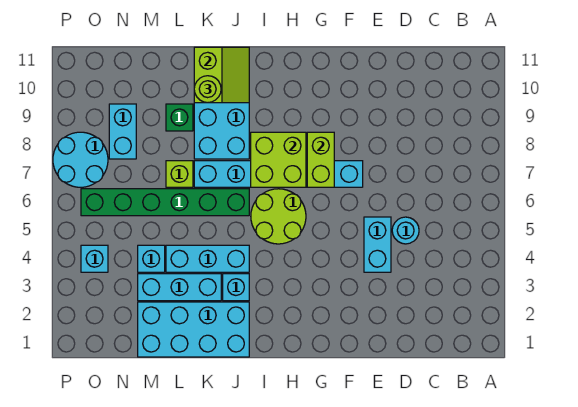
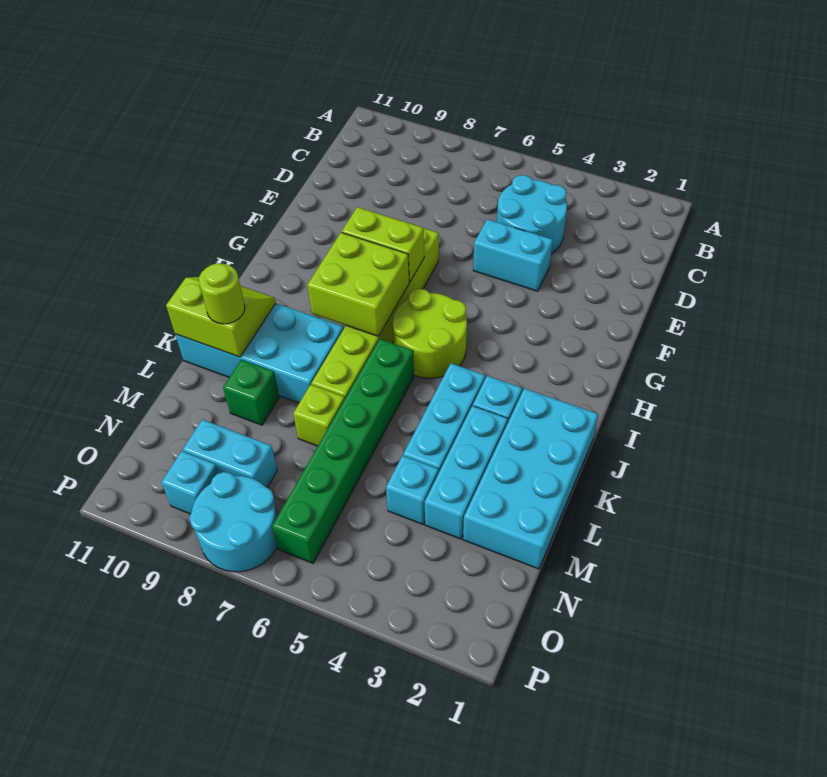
cyan round brick D5 level 1 -> cyan round brick C4:D5 level 1
cyan brick F7:K7 level 1 -> lime brick F7:K7 level 1
cyan brick O4 level 1 -> cyan brick O9 level 1

